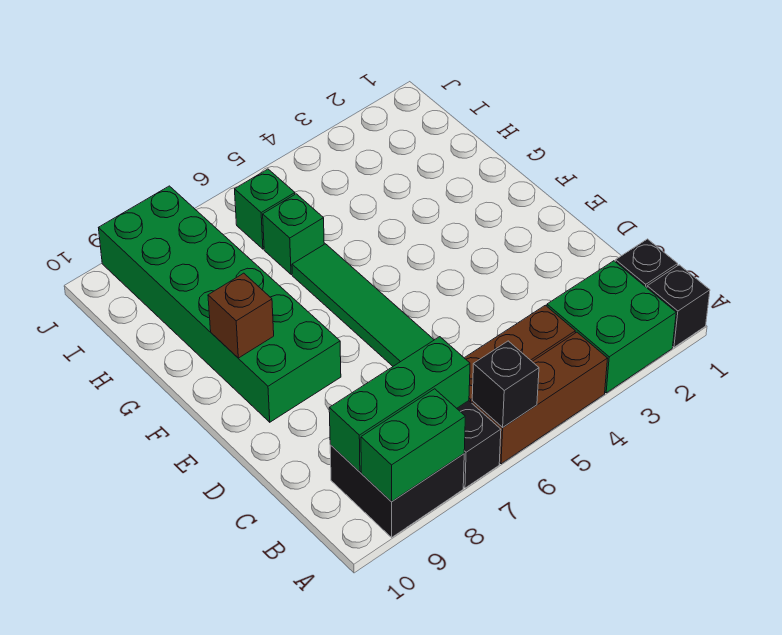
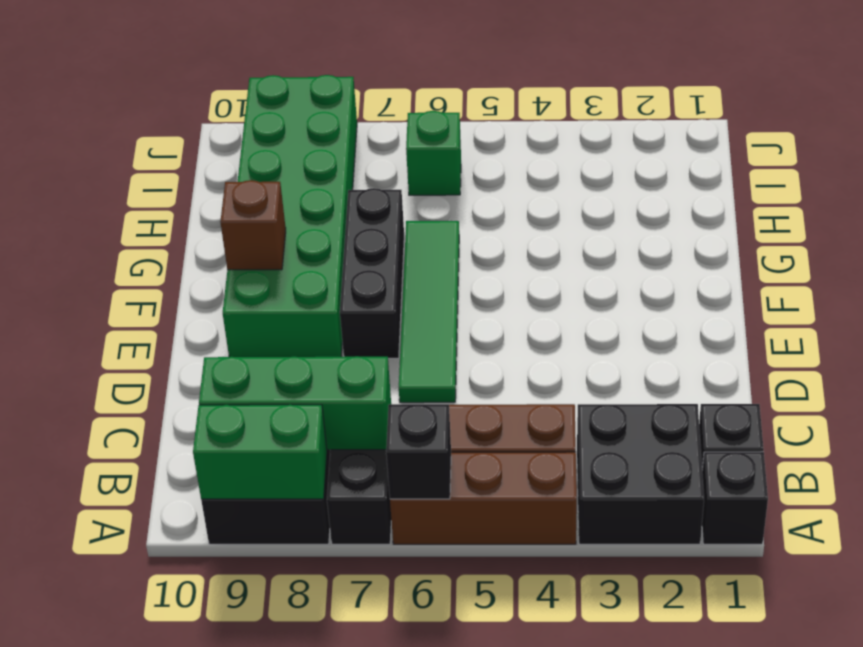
green brick A2:B3 level 1 -> black brick A2:B3 level 1
none -> black brick E7:G7 level 1
green brick H6 level 1 -> none

